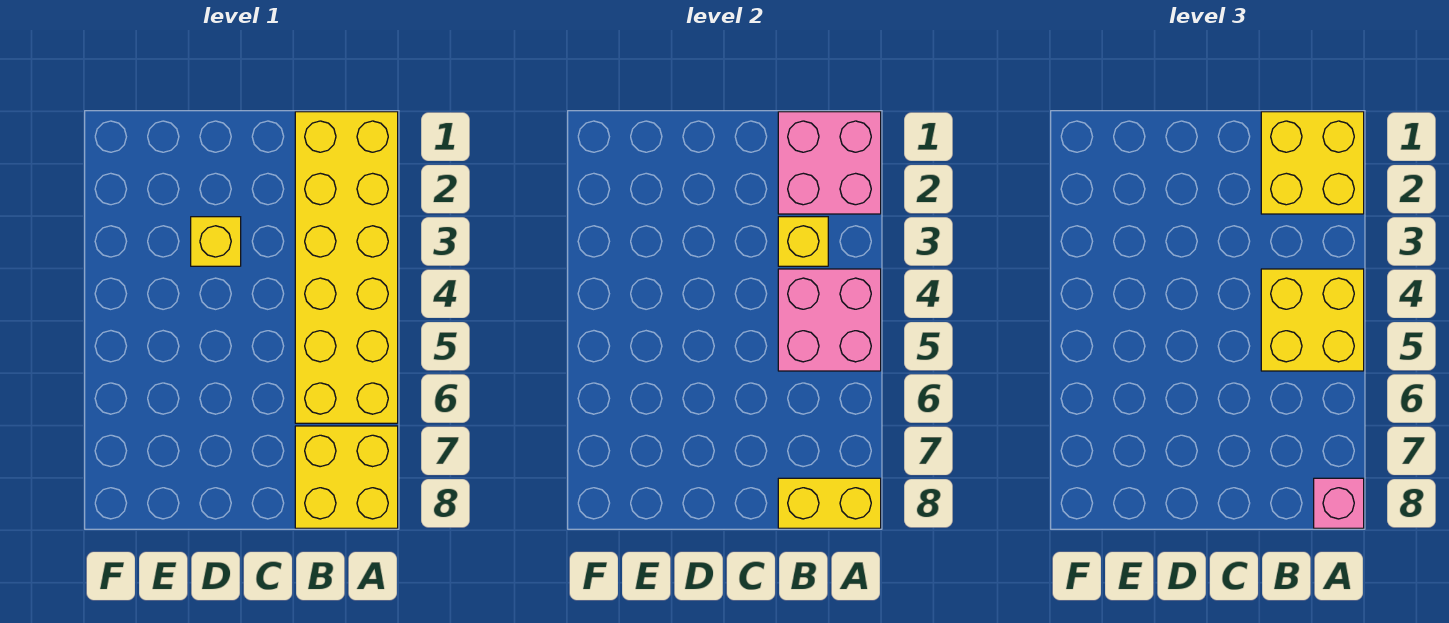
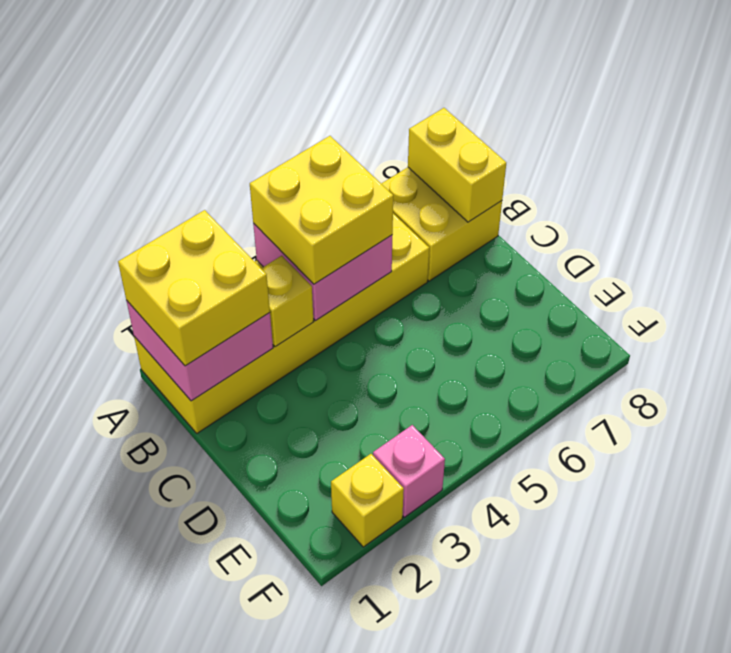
pink brick A8 level 3 -> pink brick F3 level 1
yellow brick D3 level 1 -> yellow brick F2 level 1

